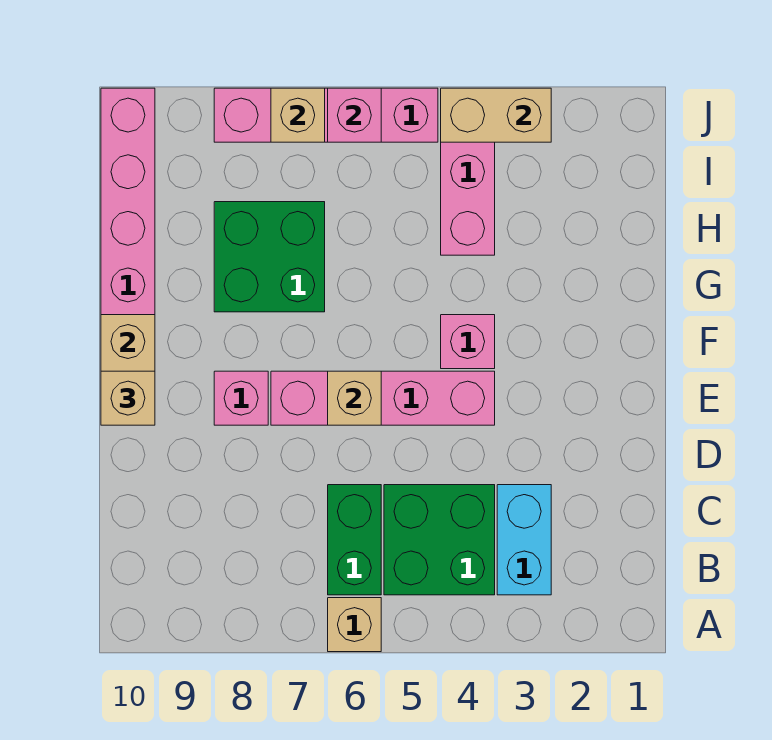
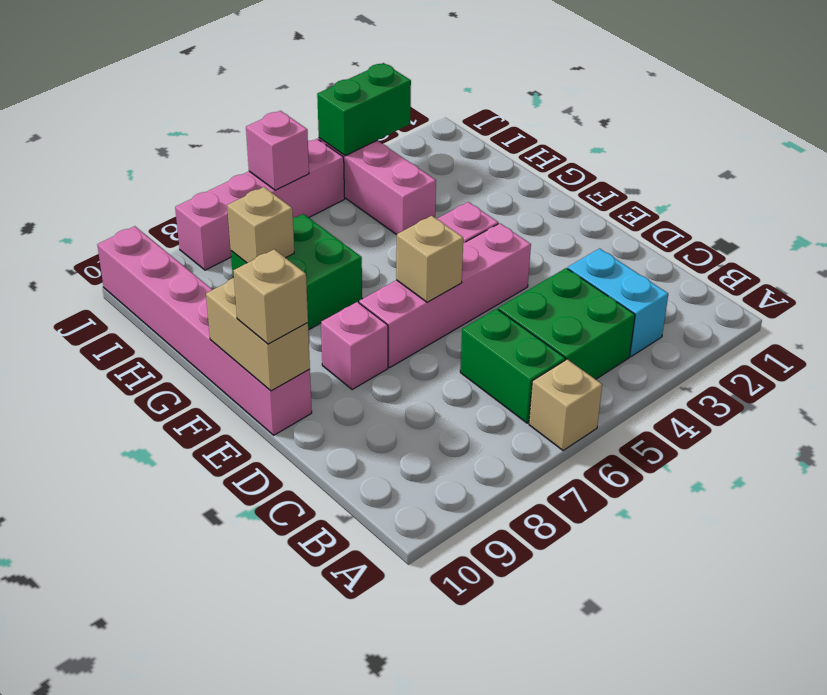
tan brick J3:J4 level 2 -> green brick J3:J4 level 2
tan brick J7 level 2 -> tan brick H8 level 2

